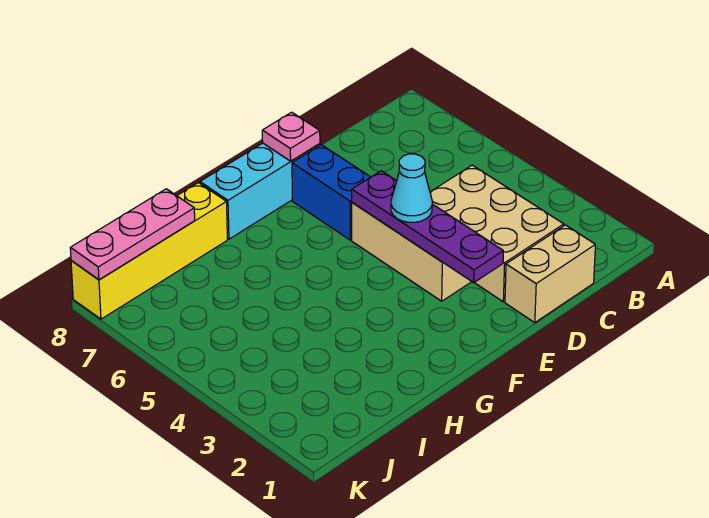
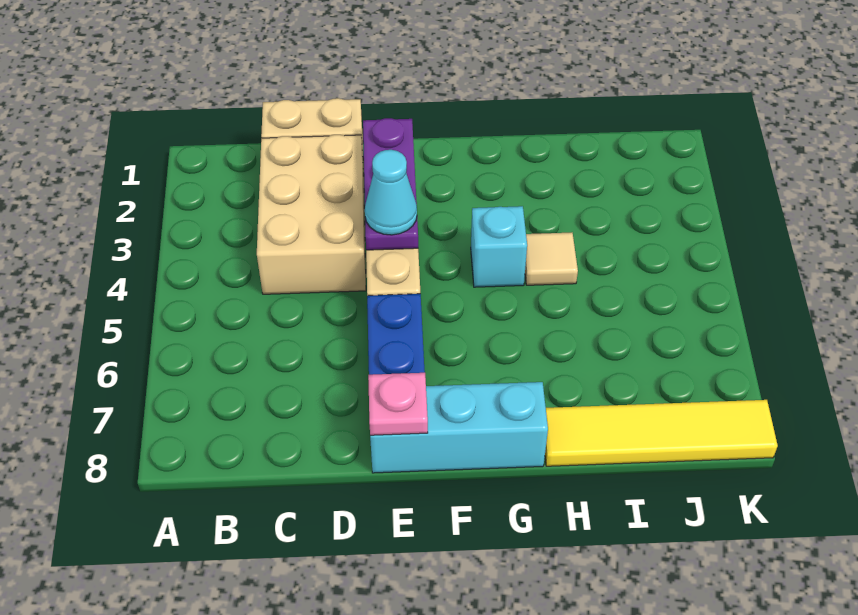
purple plate E2:E5 level 2 -> purple plate E2:E4 level 2
none -> cyan brick G4 level 1
none -> tan tile H4 level 1
yellow brick H8:K8 level 1 -> yellow tile H8:K8 level 1
pink plate I8:K8 level 2 -> none

